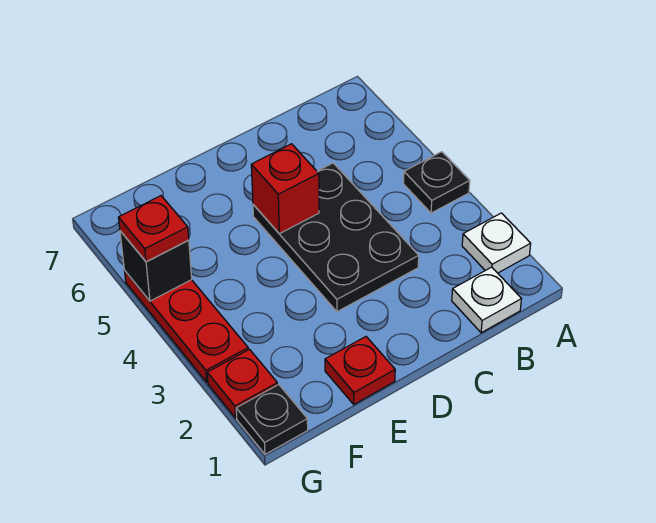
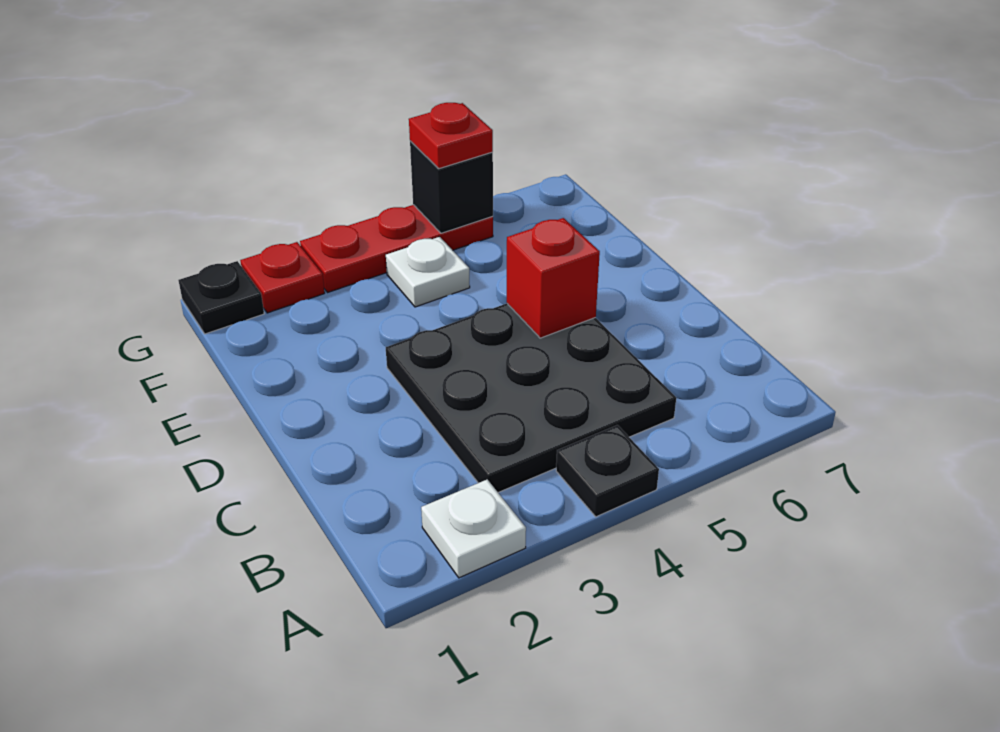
white plate B1 level 1 -> white plate F4 level 1
black plate C3:D5 level 1 -> black plate B3:D5 level 1
red plate E1 level 1 -> none

